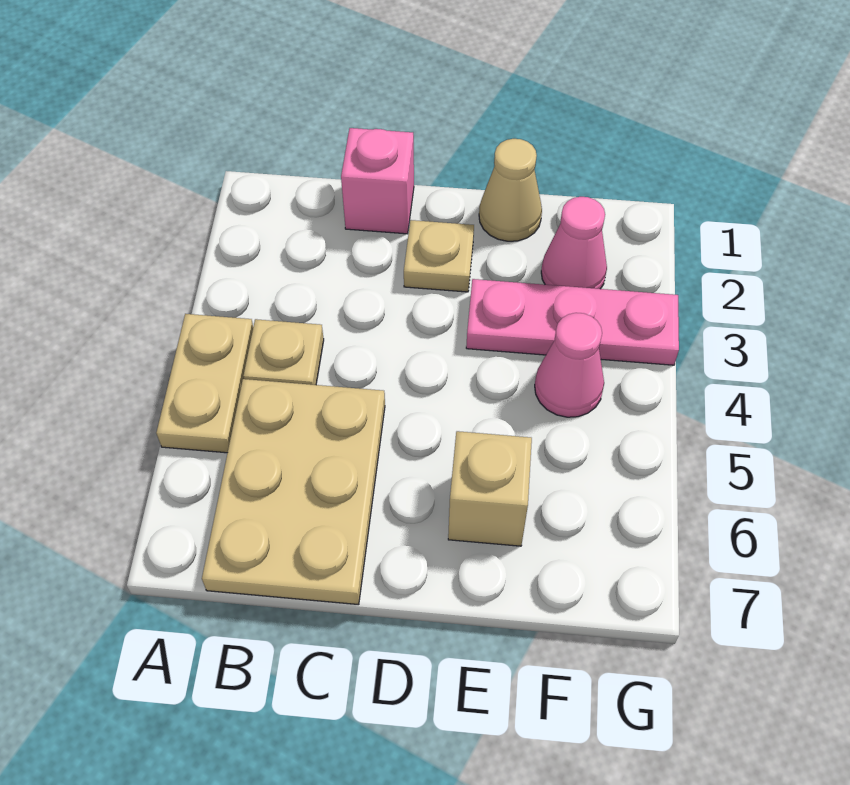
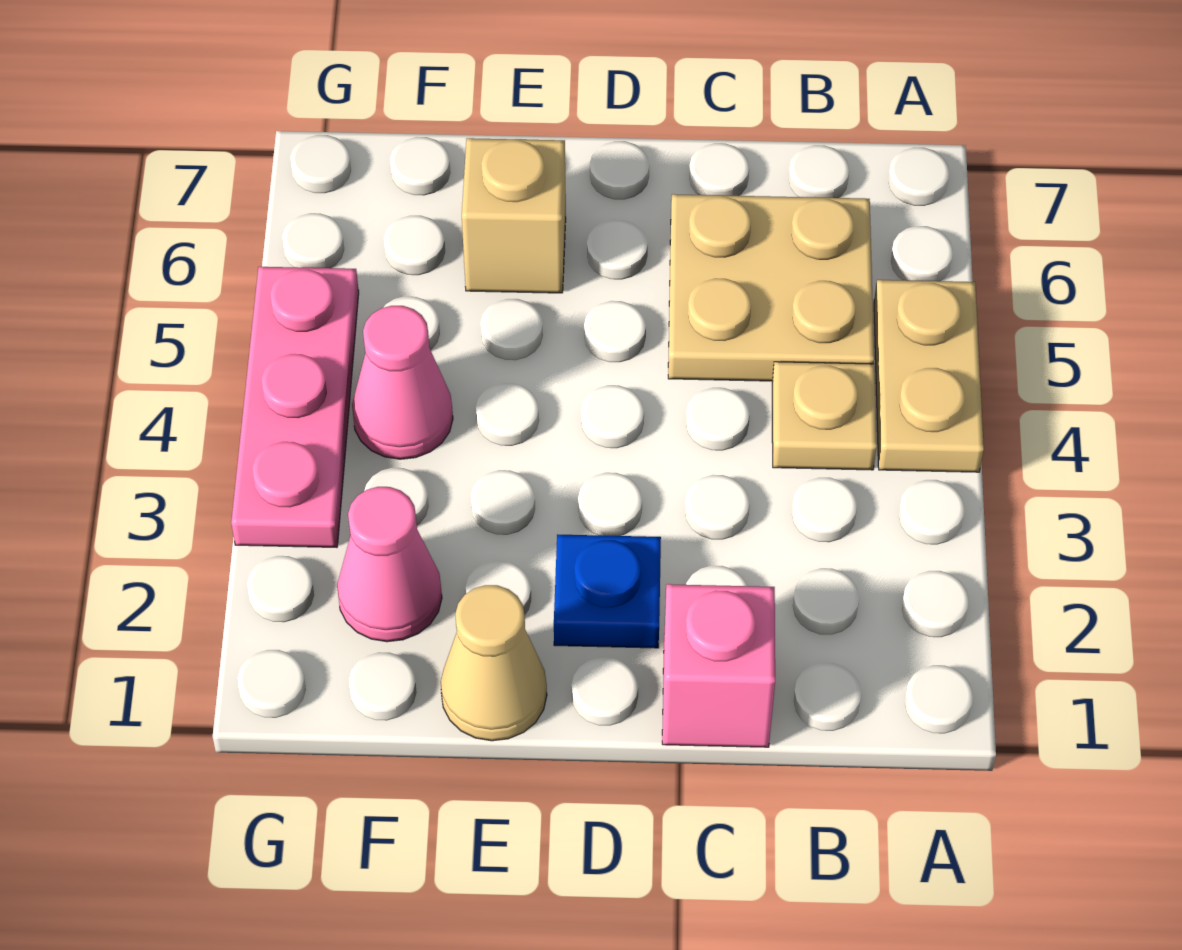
tan plate B5:C7 level 1 -> tan plate B5:C6 level 1
tan plate D2 level 1 -> blue plate D2 level 1
pink plate E3:G3 level 1 -> pink plate G3:G5 level 1

